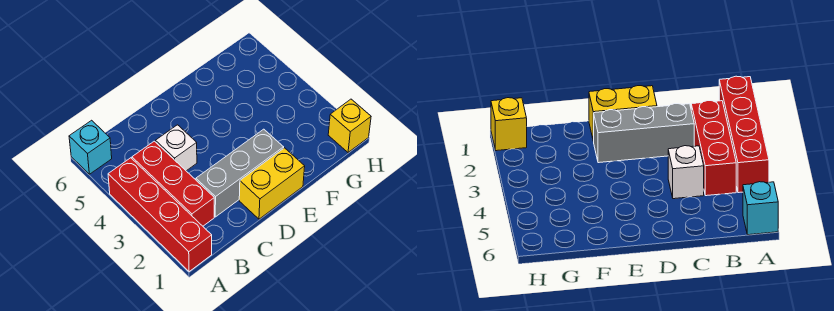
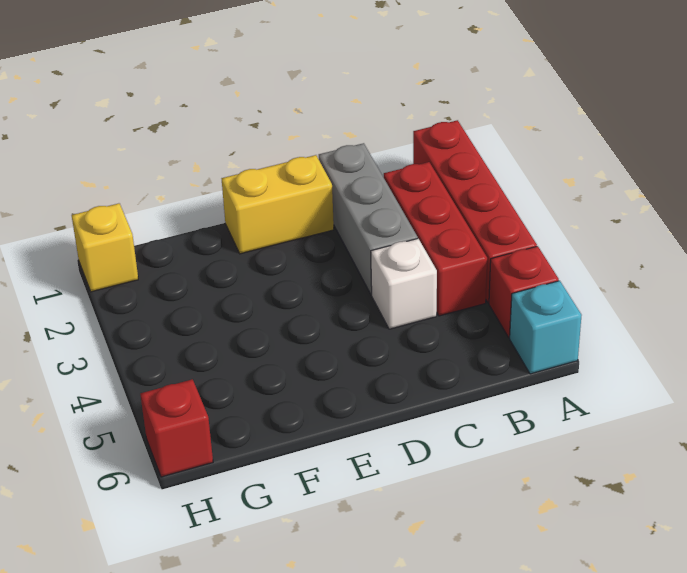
none -> red brick A5 level 1
grey brick C2:E2 level 1 -> grey brick C1:C3 level 1
none -> red brick H6 level 1

